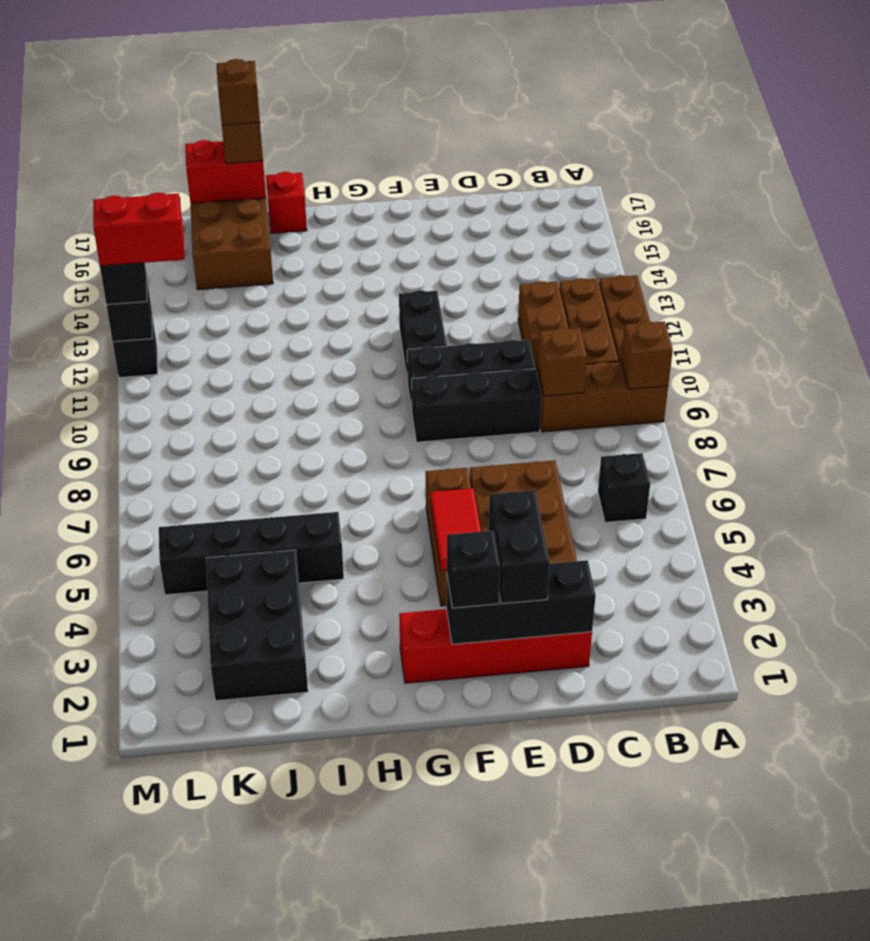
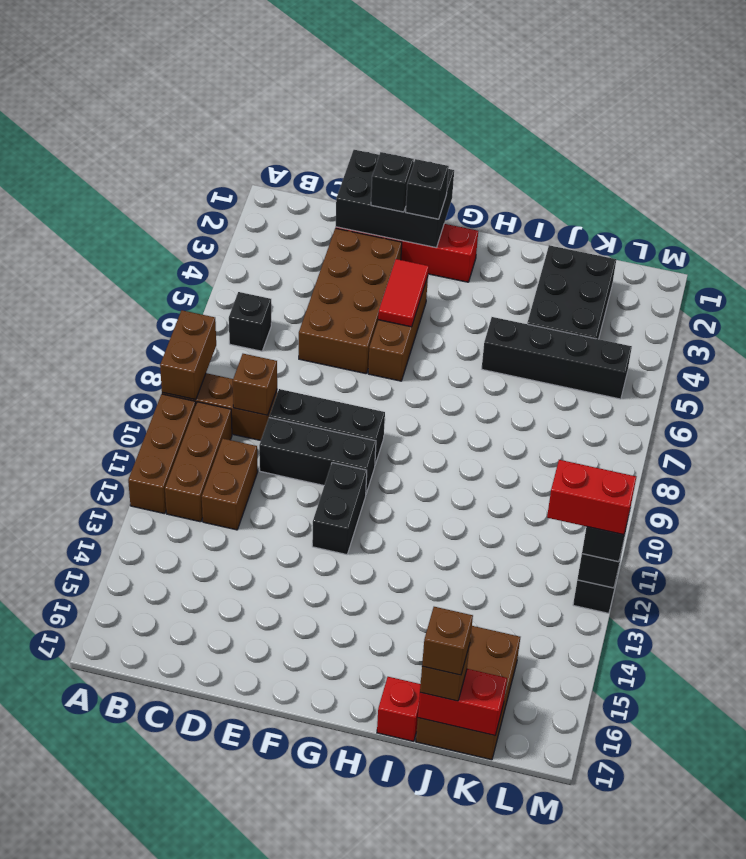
brown brick A9 level 2 -> brown brick A8:A9 level 2
black brick D2:F2 level 2 -> black brick D1:F2 level 2
black brick E2:E3 level 3 -> black brick E2 level 3

